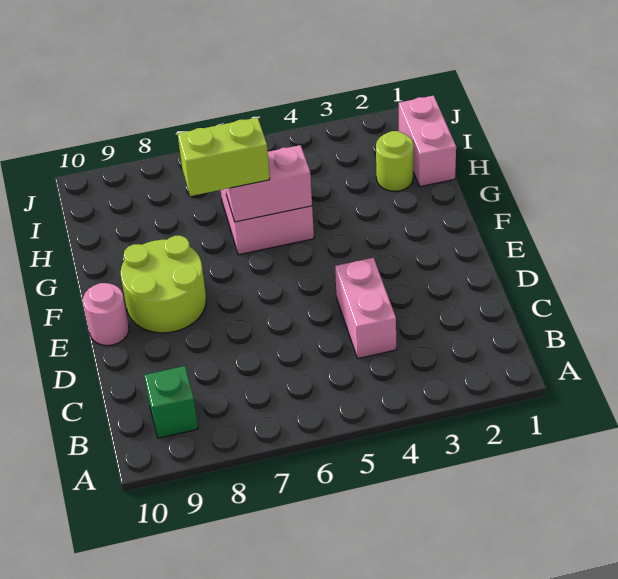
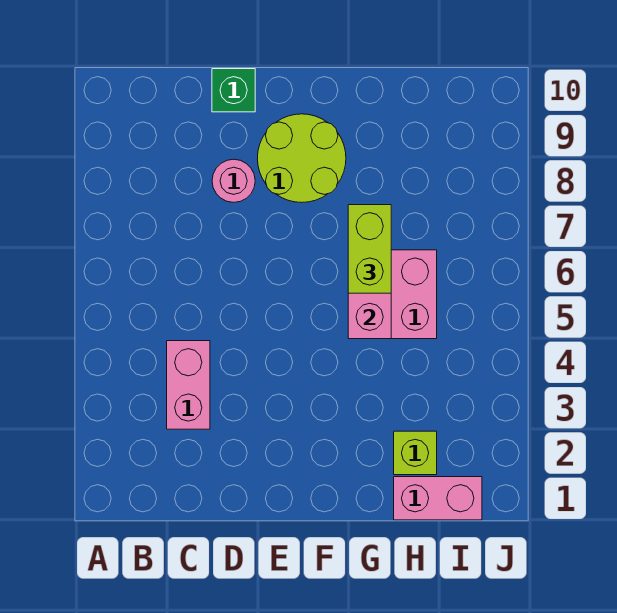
green brick B9 level 1 -> green brick D10 level 1
pink brick C4:D4 level 1 -> pink brick C3:C4 level 1
pink round brick E10 level 1 -> pink round brick D8 level 1
lime round brick H2 level 1 -> lime brick H2 level 1

